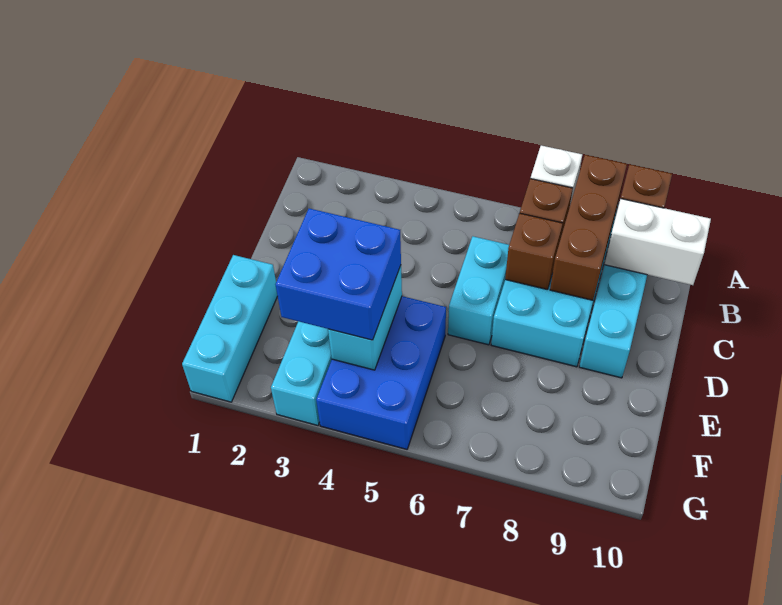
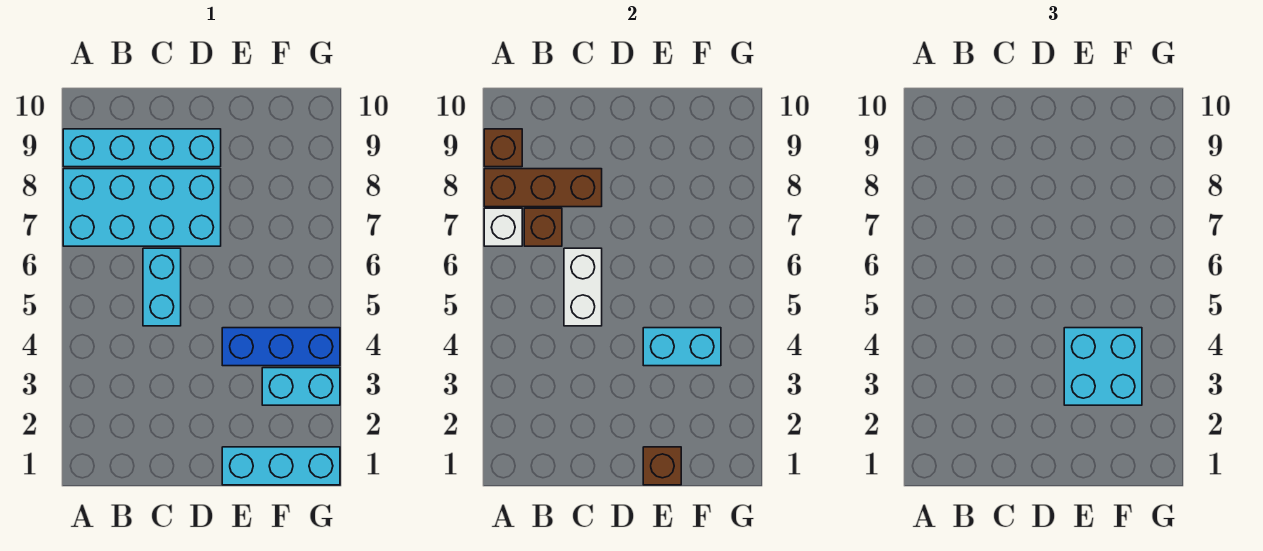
white brick B9:B10 level 2 -> white brick C5:C6 level 2
cyan brick C6:D6 level 1 -> cyan brick C5:C6 level 1
brown brick C7 level 2 -> brown brick E1 level 2
blue brick E3:F4 level 3 -> cyan brick E3:F4 level 3
blue brick E4:G5 level 1 -> blue brick E4:G4 level 1

